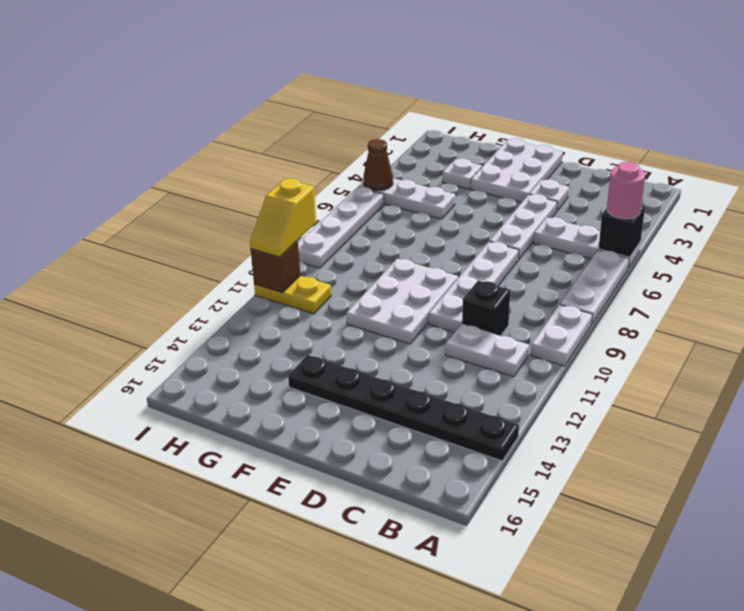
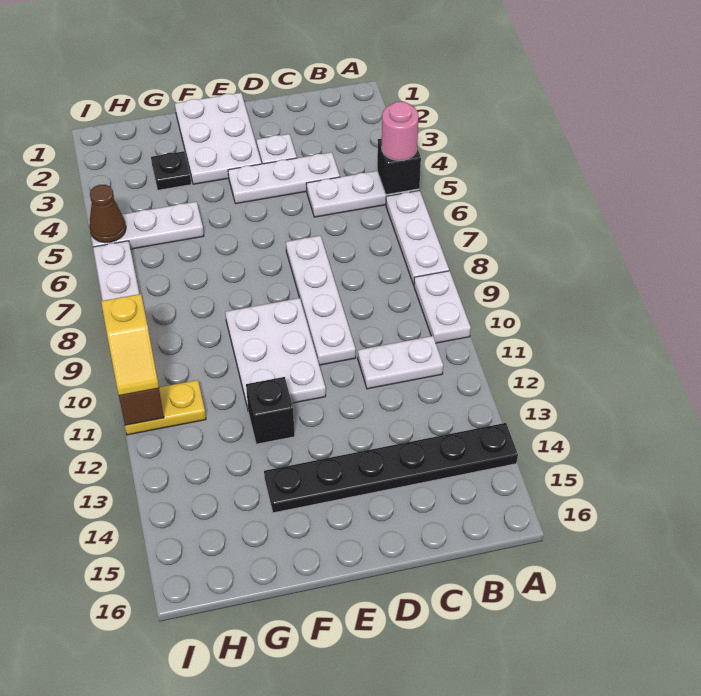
black brick C10 level 1 -> black brick F12 level 1
white plate D4:D6 level 1 -> white plate C4:E4 level 1
white plate G3 level 1 -> black plate G3 level 1

